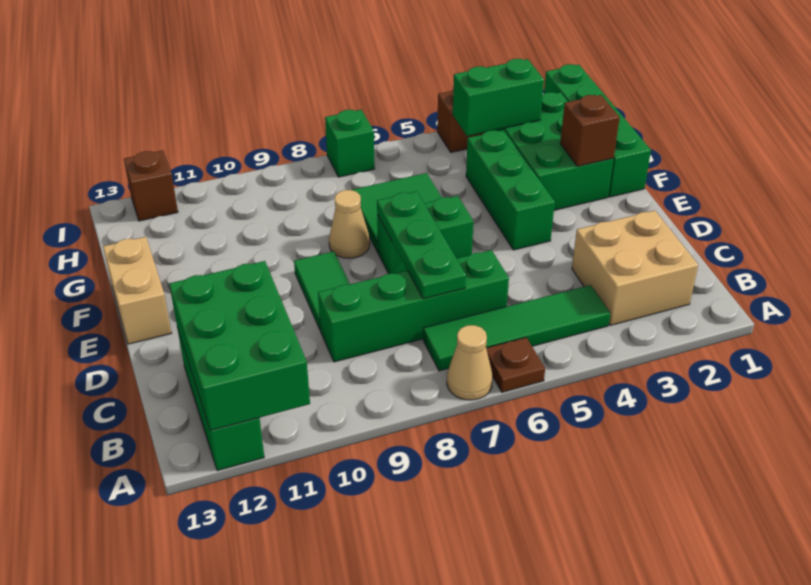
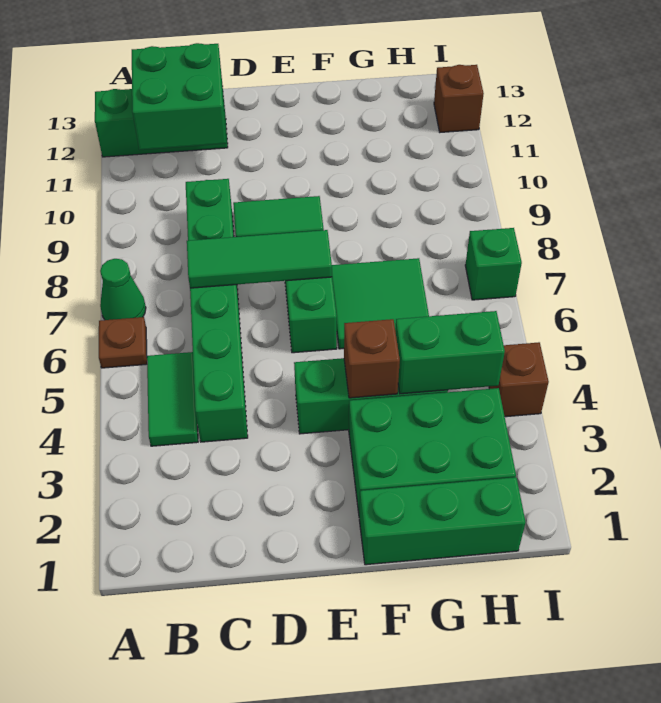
tan cone A7 level 1 -> green cone A7 level 1
green brick A11:C12 level 2 -> green brick B11:C12 level 2
tan brick B2:C3 level 1 -> none
green tile B4:B7 level 1 -> green tile B4:B5 level 1
green brick C6:C9 level 1 -> green brick C4:C9 level 1
green plate C7:E7 level 2 -> green tile C7:E7 level 2
tan brick E13:F13 level 1 -> none
green brick F1:I1 level 1 -> green brick F1:H1 level 1
brown brick F2 level 2 -> brown brick F4 level 2
tan cone F8 level 1 -> none
green brick H3:H4 level 2 -> green brick G4:H4 level 2

